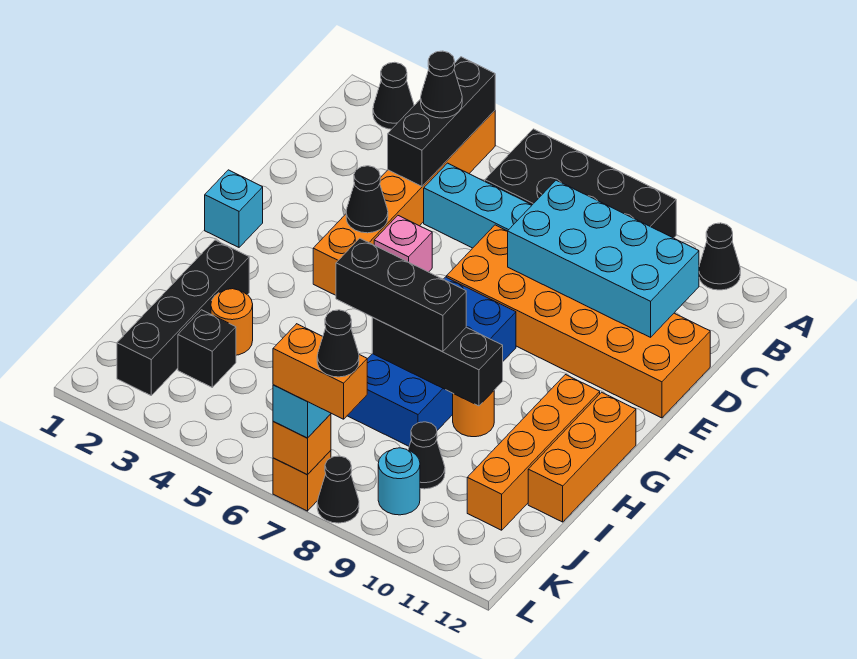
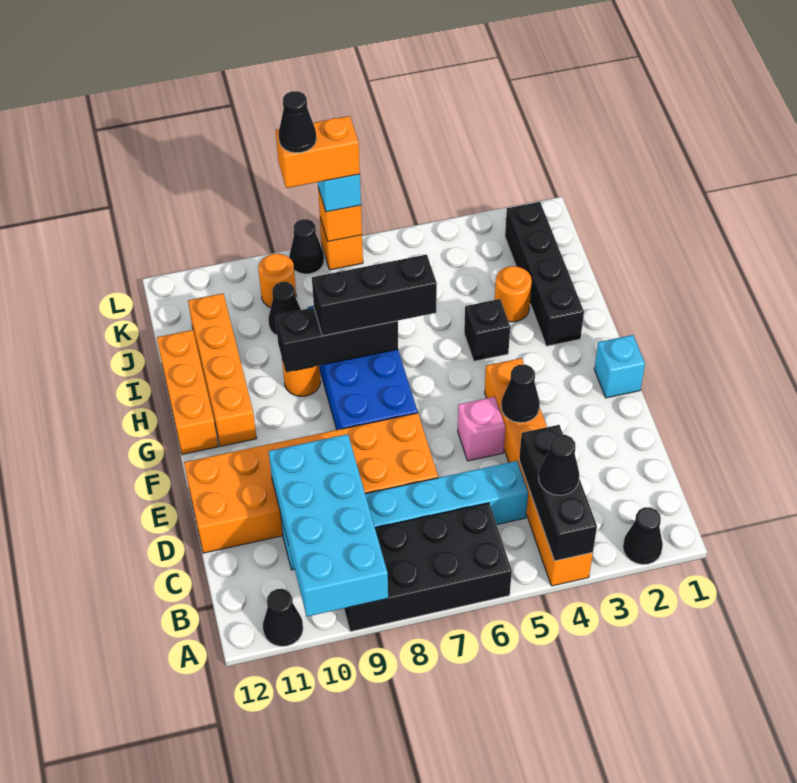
cyan brick C8:D11 level 2 -> cyan brick A9:D10 level 2
black brick J3 level 1 -> black brick H4 level 1
cyan round brick K9 level 1 -> orange round brick K9 level 1

